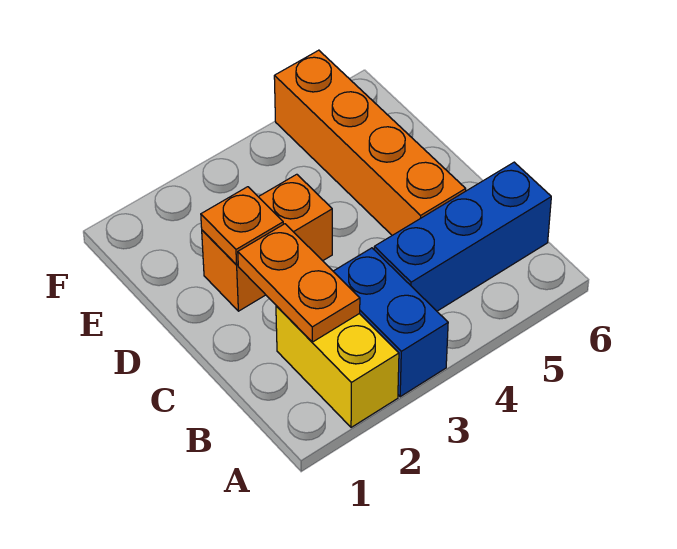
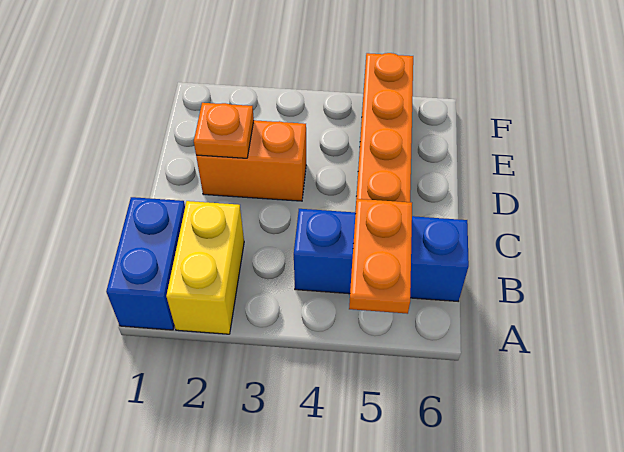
blue brick A3:B3 level 1 -> blue brick A1:B1 level 1
orange plate B2:C2 level 2 -> orange plate A5:B5 level 2

